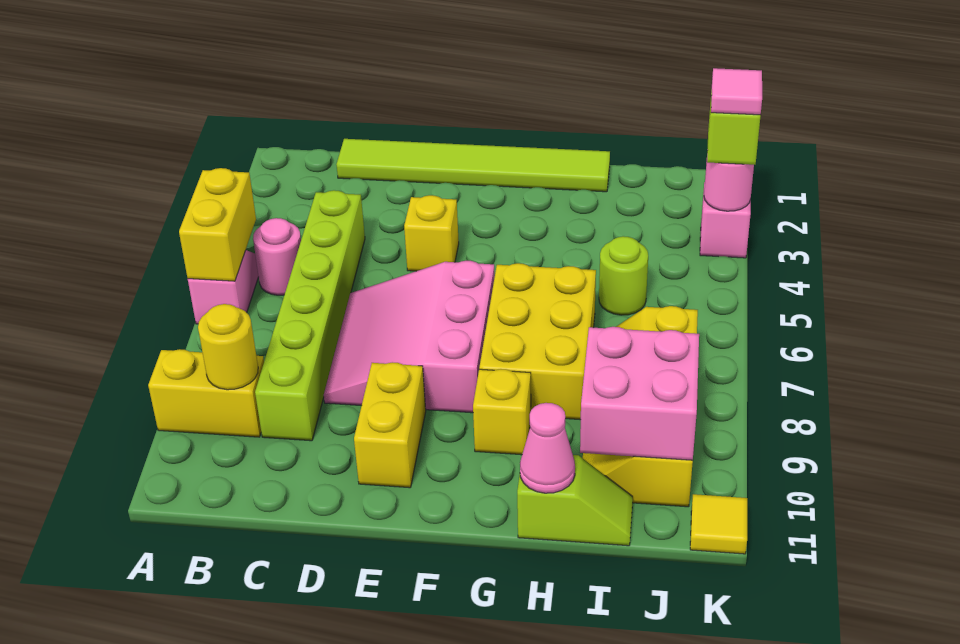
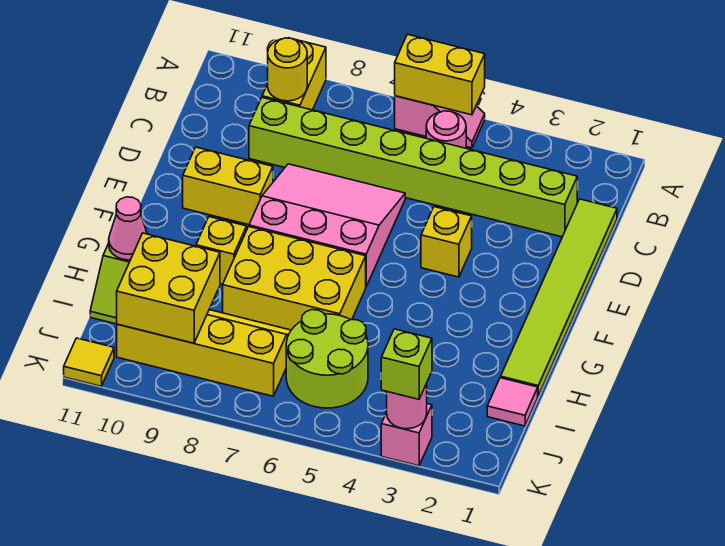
lime brick C4:C9 level 1 -> lime brick C2:C9 level 1
lime round brick I5 level 1 -> lime round brick I5:J6 level 1
pink brick I9:J10 level 2 -> yellow brick I9:J10 level 2
pink tile K3 level 4 -> pink tile I1 level 1

